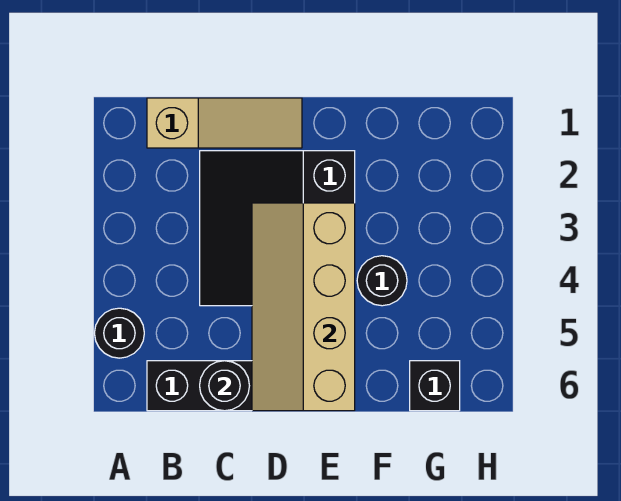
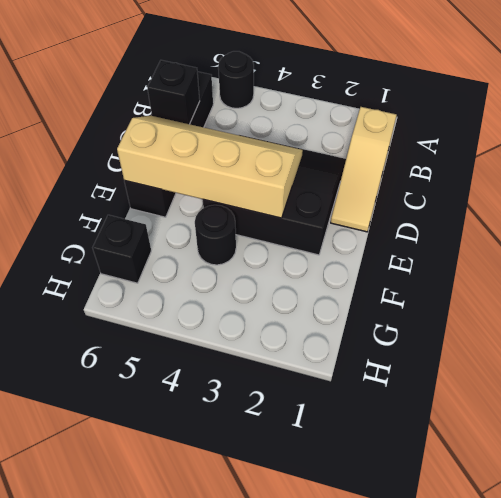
black round brick C6 level 2 -> black brick C6 level 2

